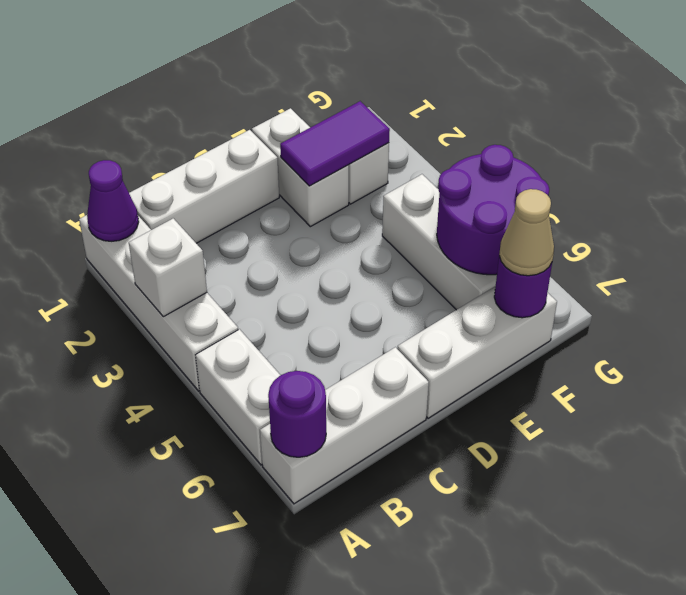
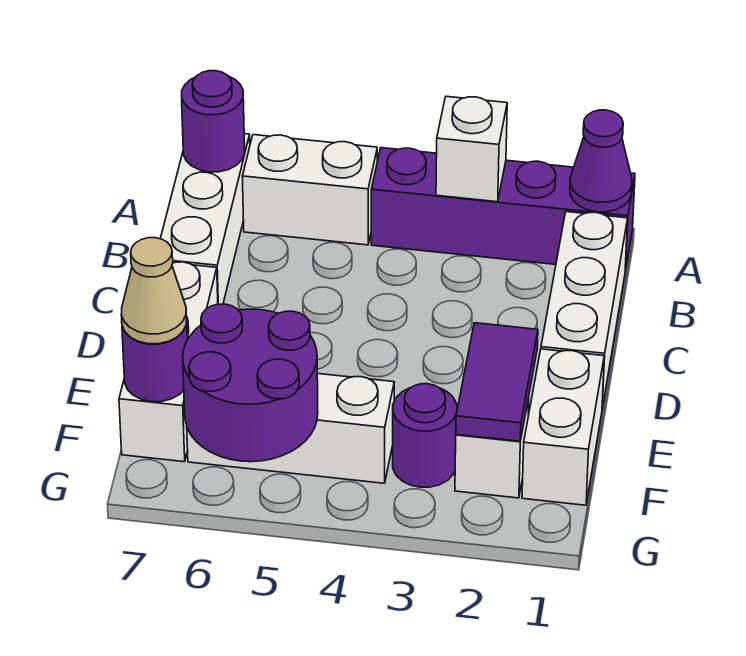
white brick A1:A4 level 1 -> purple brick A1:A4 level 1
white brick E1:E2 level 1 -> white brick E1:F1 level 1
none -> purple round brick F3 level 1

